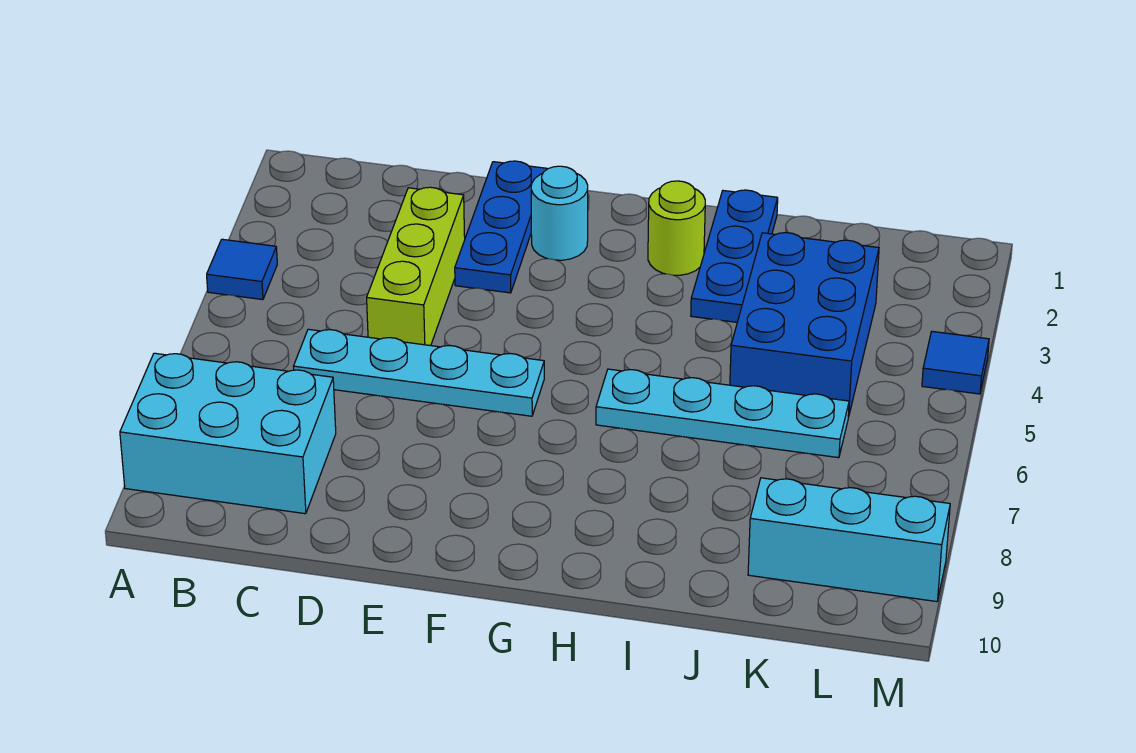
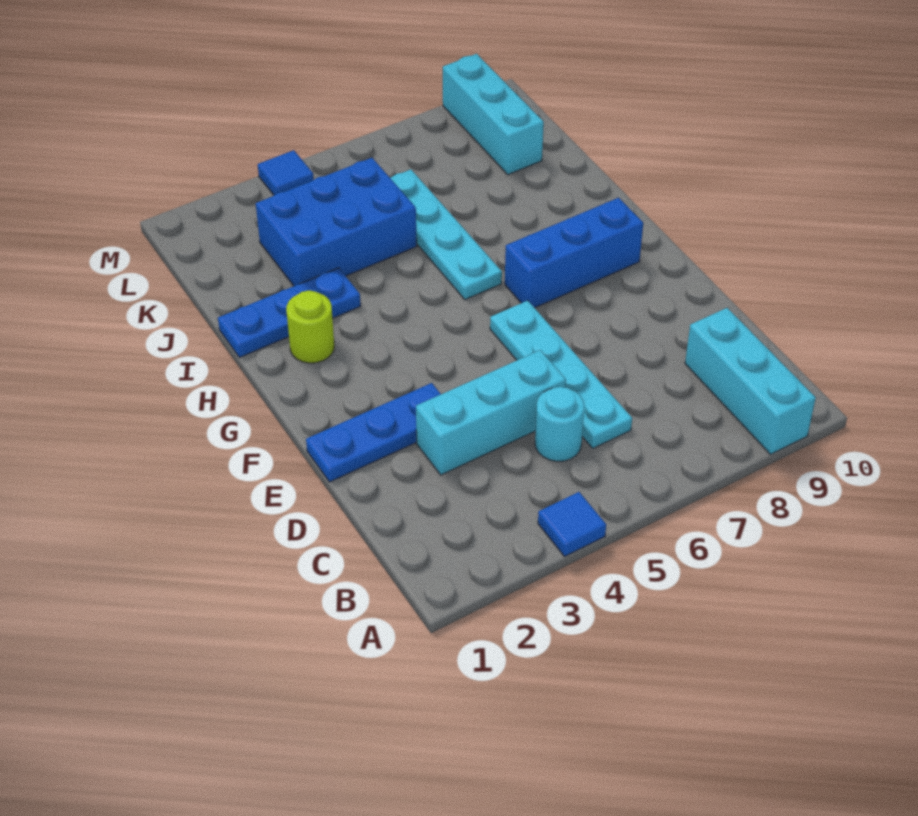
cyan brick A8:C9 level 1 -> cyan brick A9:C9 level 1
lime brick D3:D5 level 1 -> cyan brick D3:D5 level 1
cyan round brick F2 level 1 -> cyan round brick C5 level 1
none -> blue brick G7:G9 level 1

